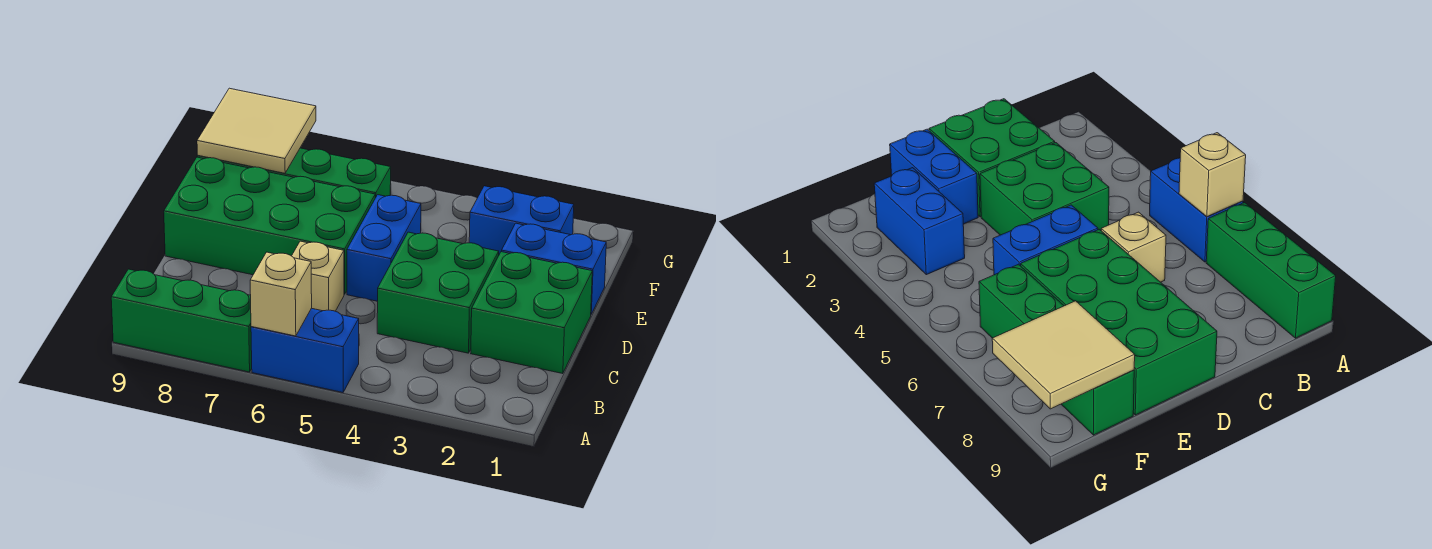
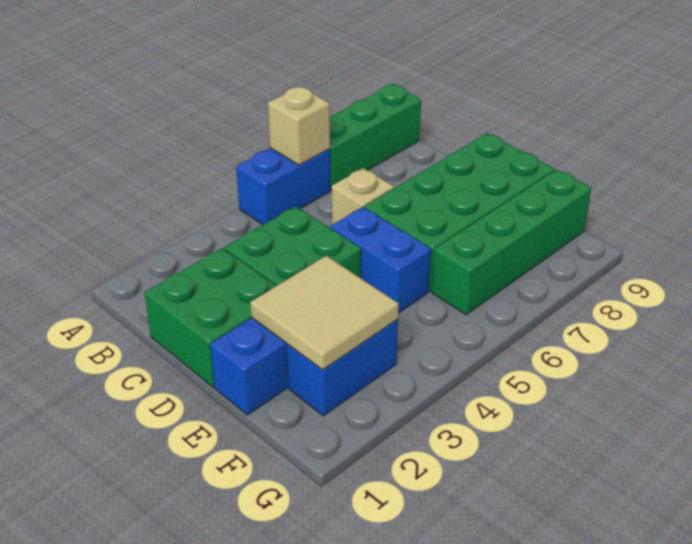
tan tile F8:G9 level 2 -> tan tile E2:F3 level 2

